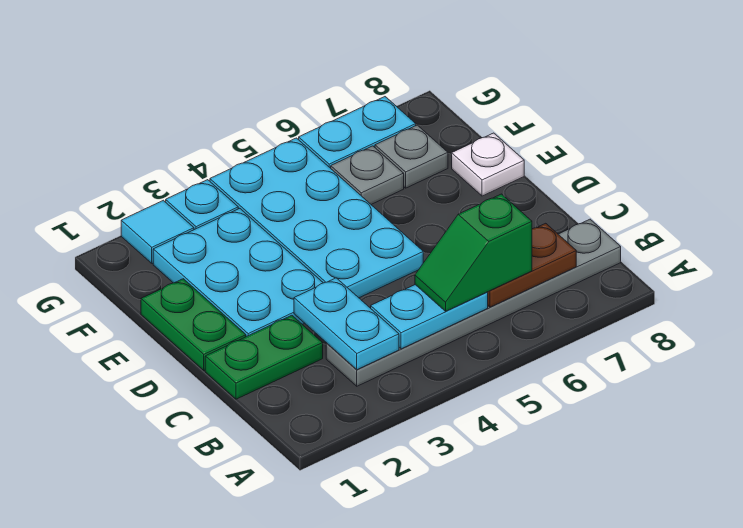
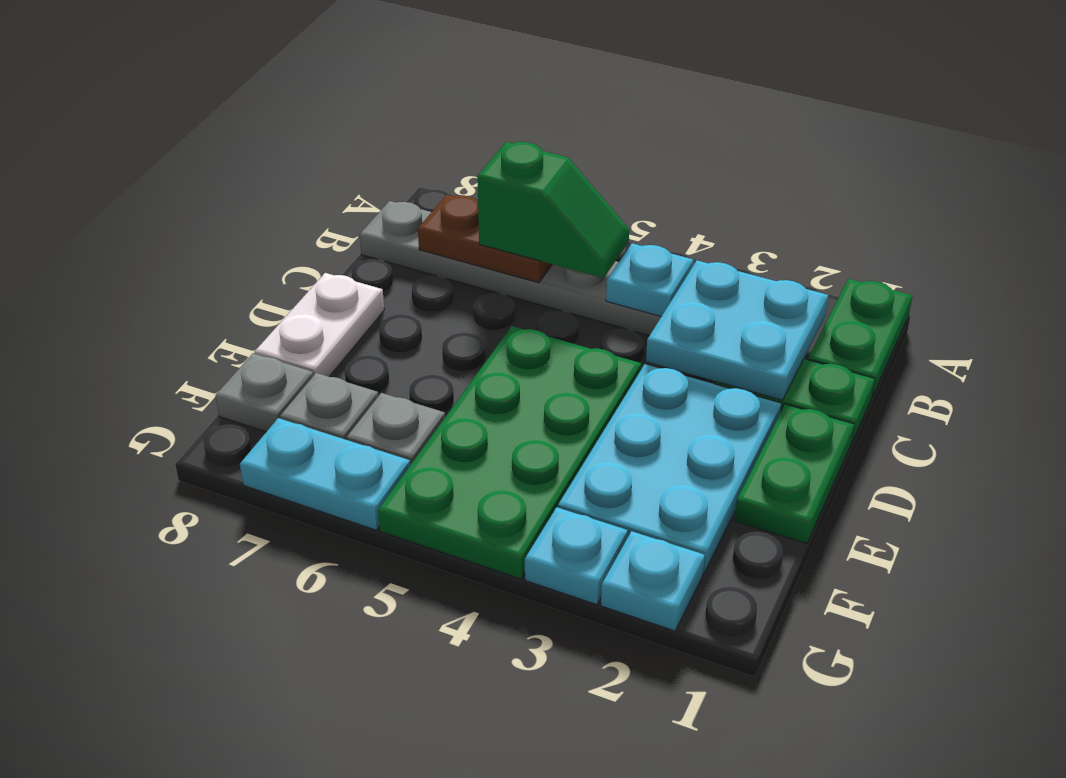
none -> green plate A1:B1 level 1
cyan plate B3:C3 level 2 -> cyan plate B2:C3 level 2
cyan plate B4:B5 level 2 -> cyan plate B4 level 2
cyan plate D4:G5 level 1 -> green plate D4:G5 level 1
white plate E8 level 1 -> white plate D8:E8 level 1
none -> grey plate F8 level 1
cyan tile G2 level 1 -> cyan plate G2 level 1

